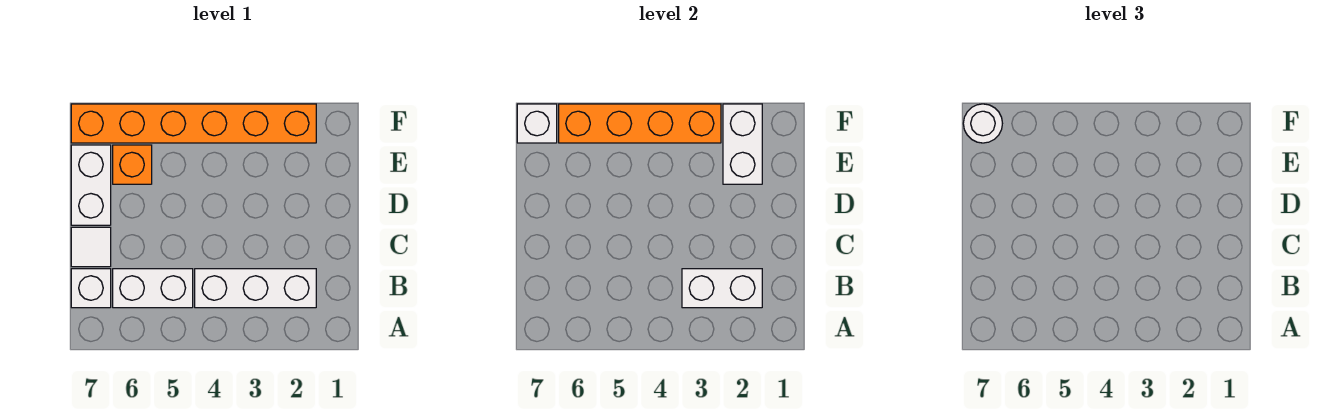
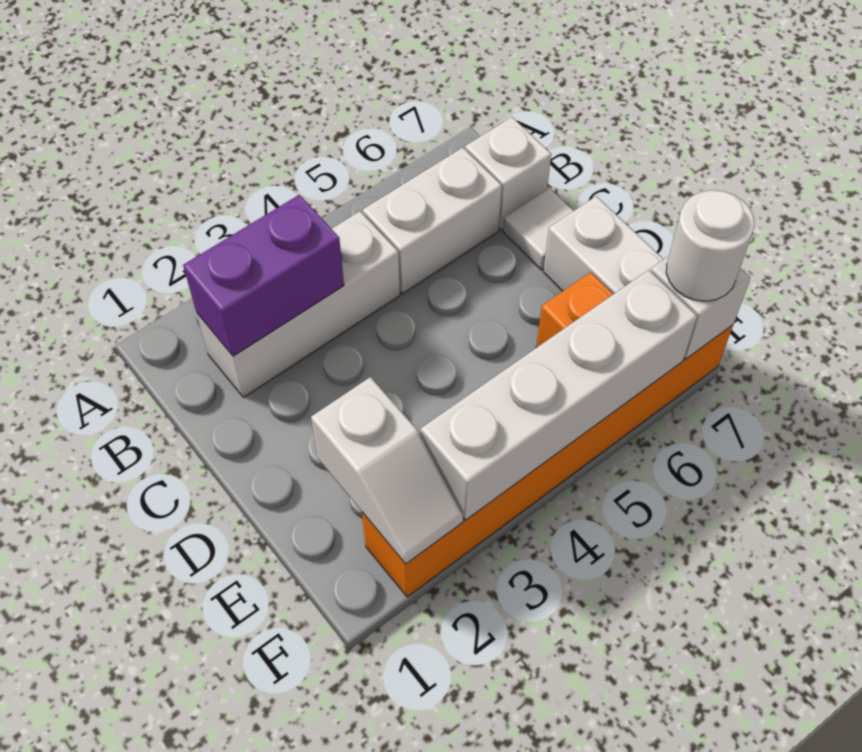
white brick B2:B3 level 2 -> purple brick B2:B3 level 2
white brick E2:F2 level 2 -> white slope E2:F2 level 2 top E
orange brick F3:F6 level 2 -> white brick F3:F6 level 2

